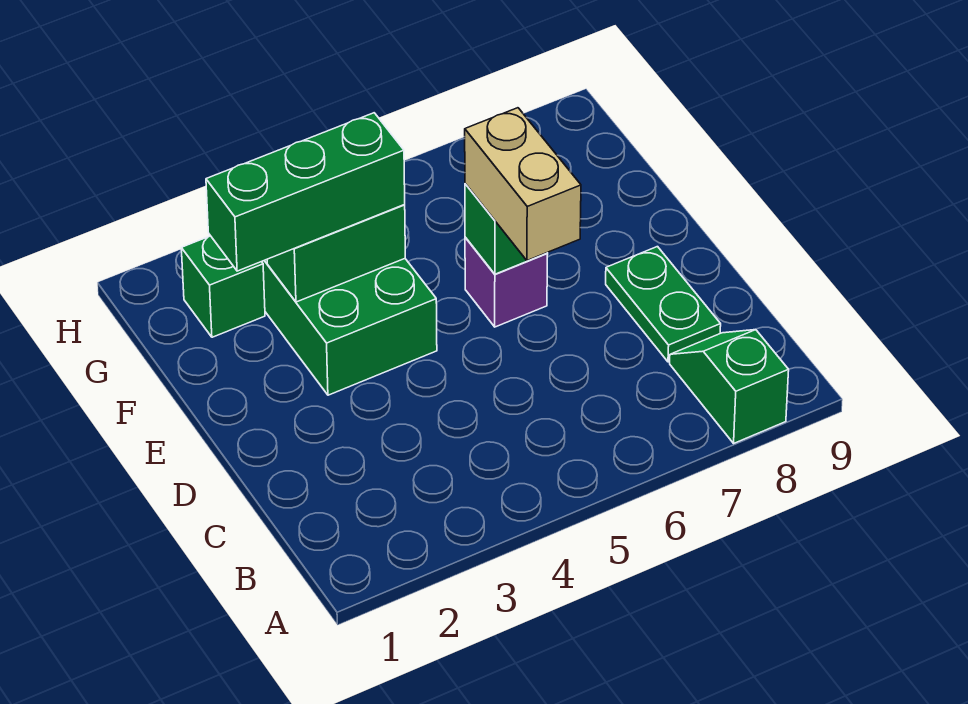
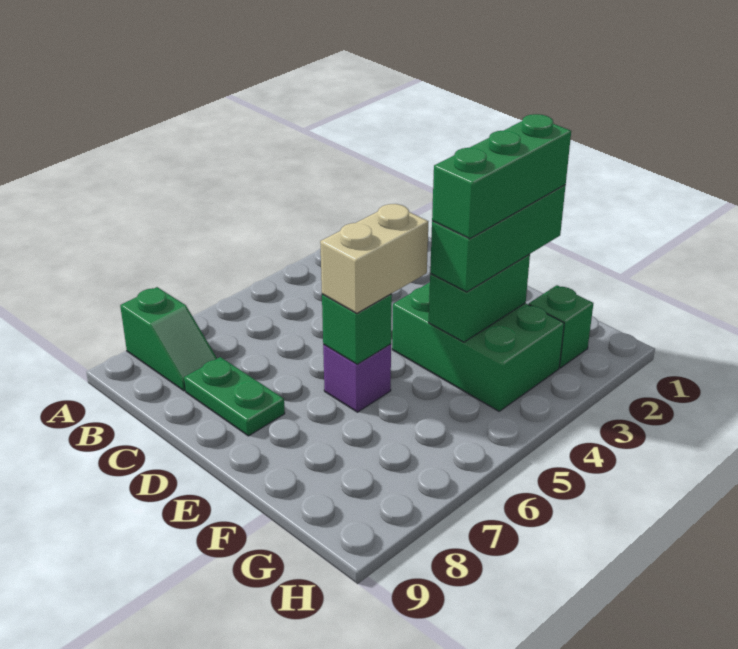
tan brick D6:E6 level 3 -> tan brick E5:E6 level 3
none -> green brick F2:F4 level 4

